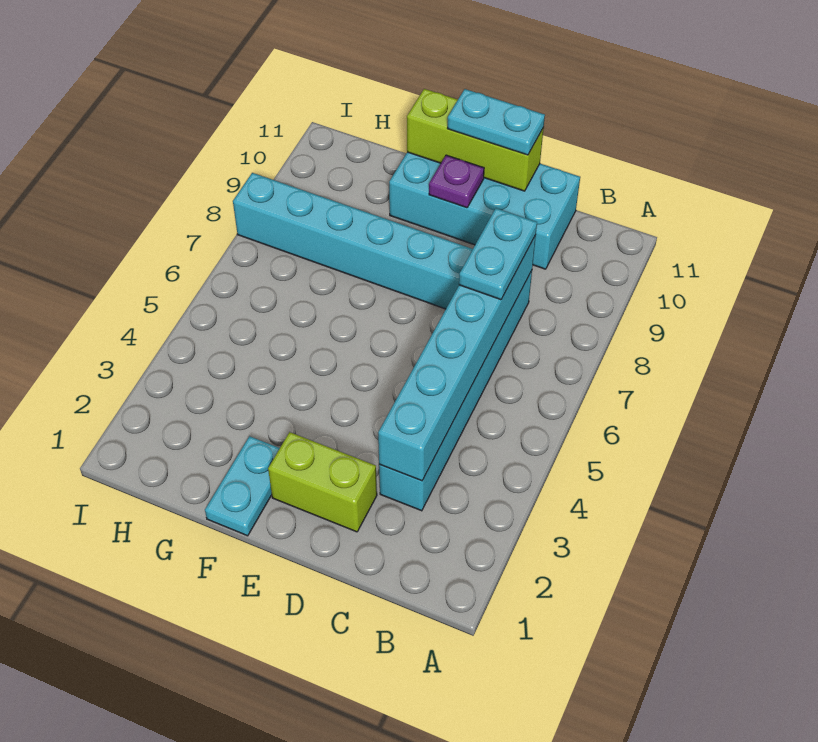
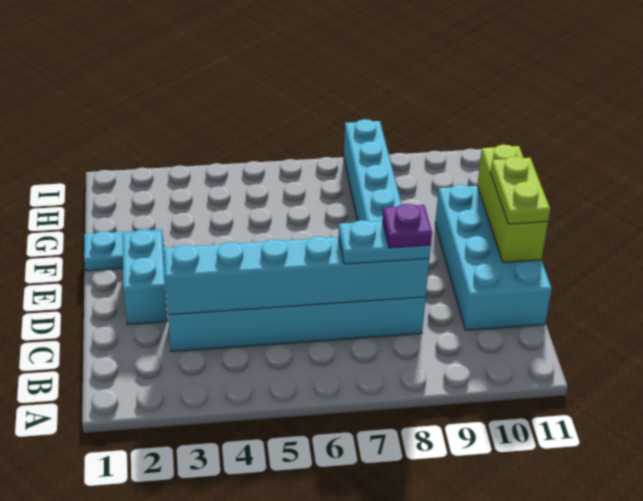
lime brick D2:E2 level 1 -> cyan brick D2:E2 level 1
cyan plate D11:E11 level 3 -> lime plate D11:E11 level 3
purple plate E10 level 2 -> purple plate C8 level 4

